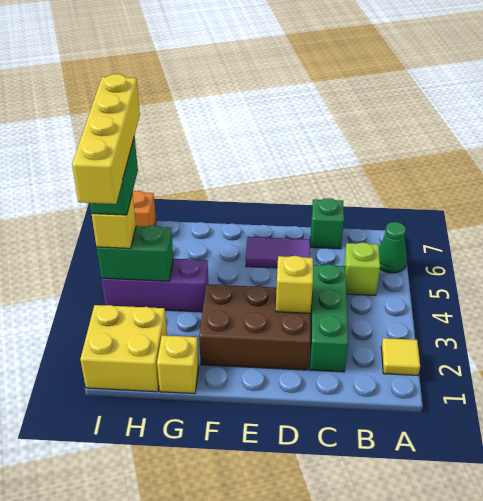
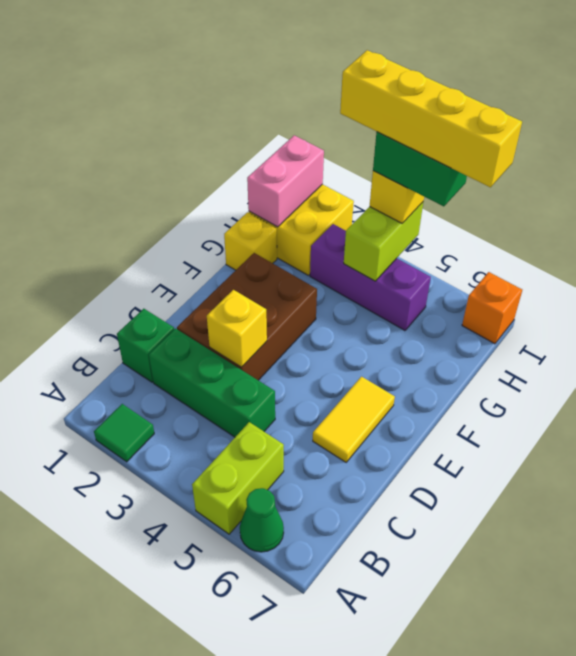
yellow tile A2 level 1 -> green tile A2 level 1
lime brick B5 level 1 -> lime brick A5:B5 level 1
green brick C7 level 1 -> green brick C1 level 1
purple tile D6:E6 level 1 -> yellow tile D6:E6 level 1
purple brick G4:I4 level 1 -> purple brick H3:H5 level 1
none -> pink brick H1:I1 level 2
green brick H4:I4 level 2 -> lime brick H4:I4 level 2

